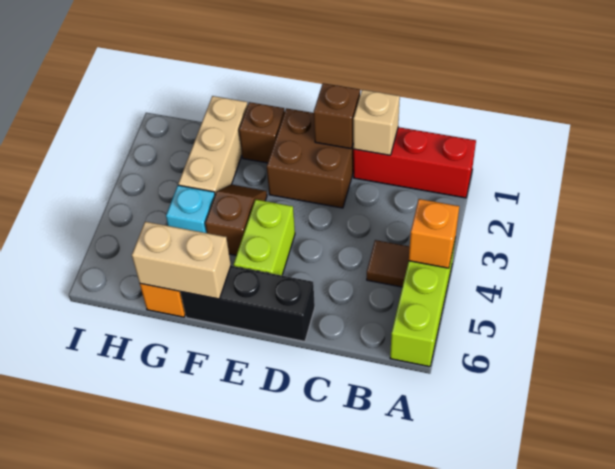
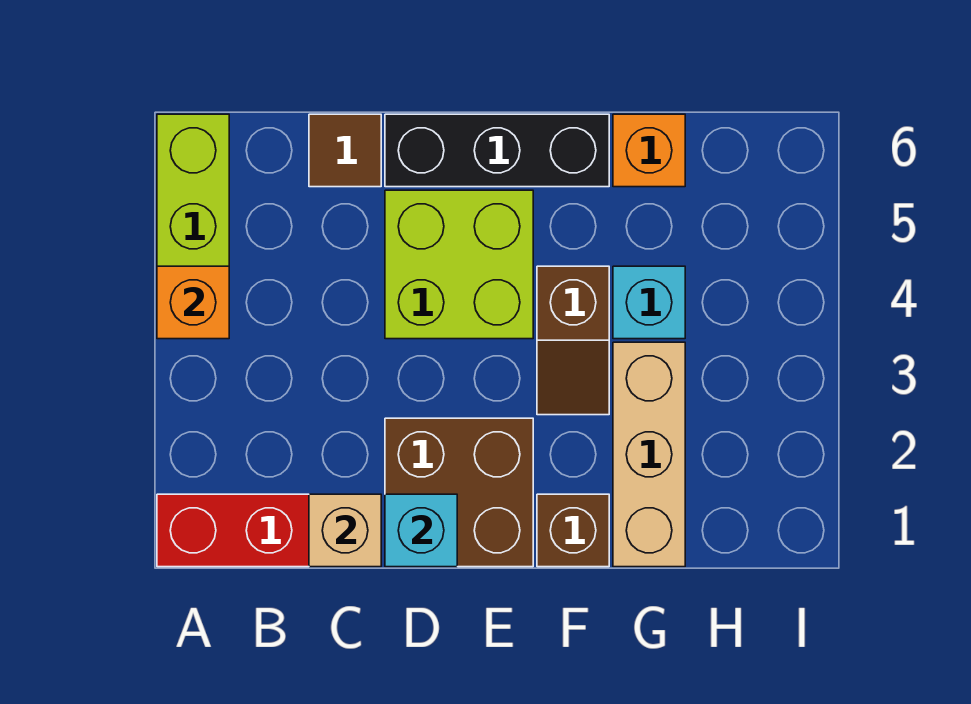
brown tile B4 level 1 -> brown tile C6 level 1
brown brick D1 level 2 -> cyan brick D1 level 2
lime brick E4:E5 level 1 -> lime brick D4:E5 level 1
tan brick F6:G6 level 2 -> none

